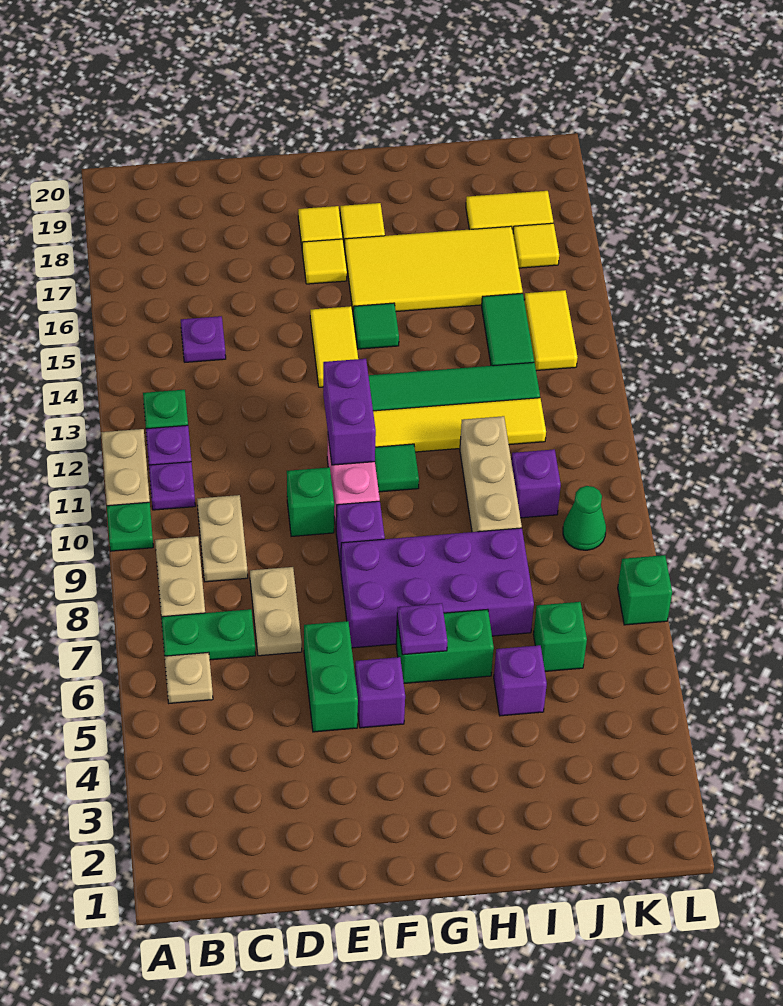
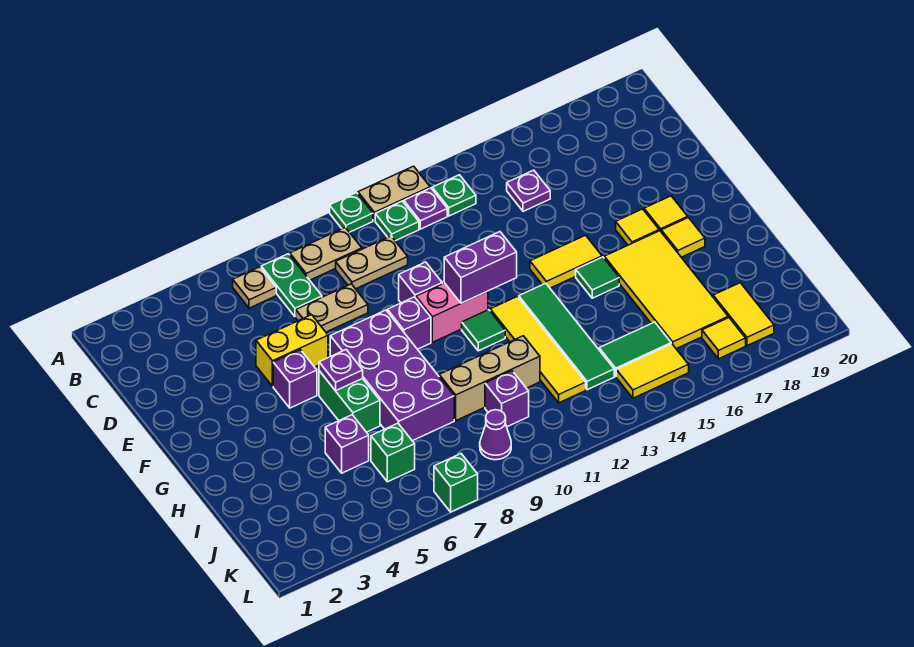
purple plate B11 level 1 -> green plate B11 level 1
green brick E5:E6 level 1 -> yellow brick E5:E6 level 1
green brick E10 level 1 -> purple brick E10 level 1
green cone K9 level 1 -> purple cone K9 level 1

